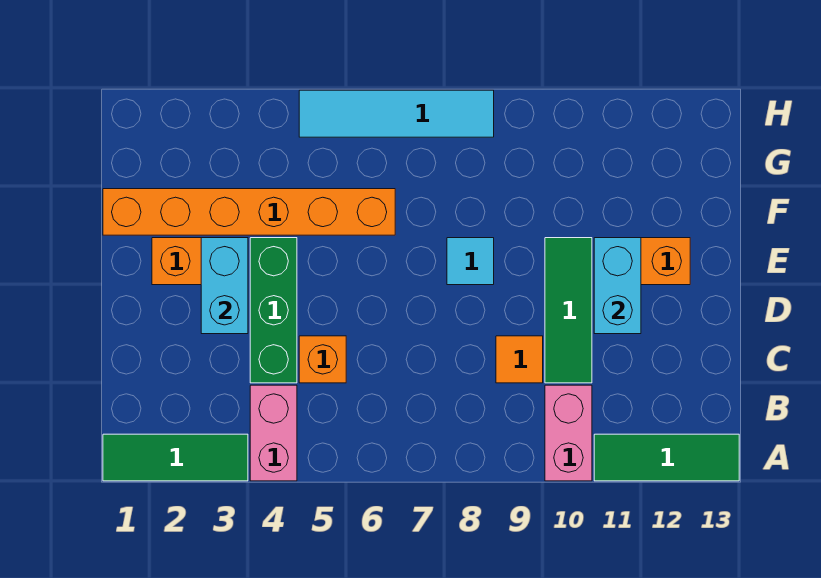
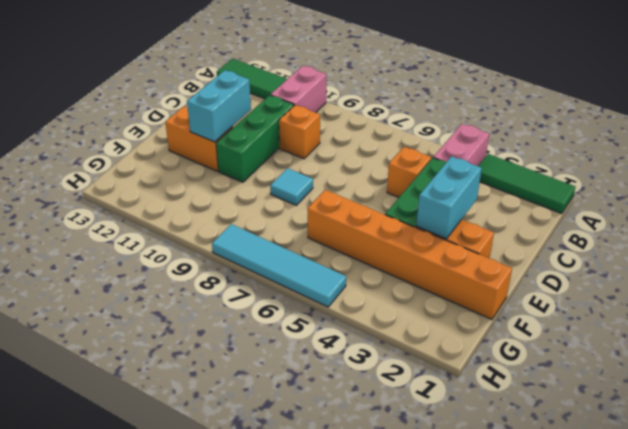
orange tile C9 level 1 -> orange brick C9 level 1
green tile C10:E10 level 1 -> green brick C10:E10 level 1

